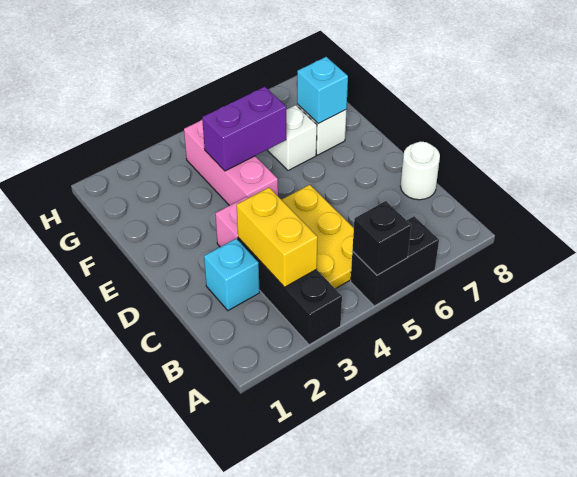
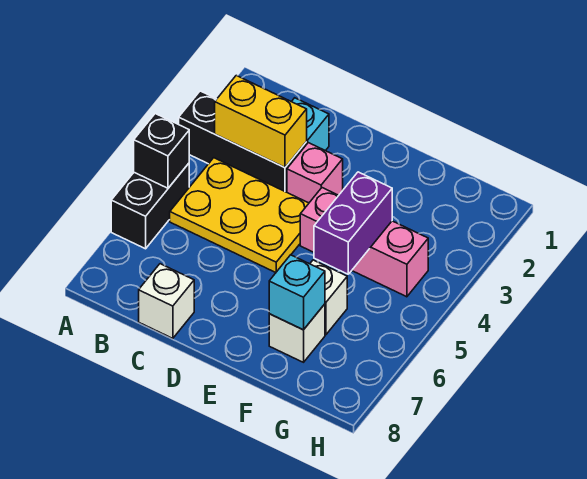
white round brick C8 level 1 -> white brick C8 level 1

